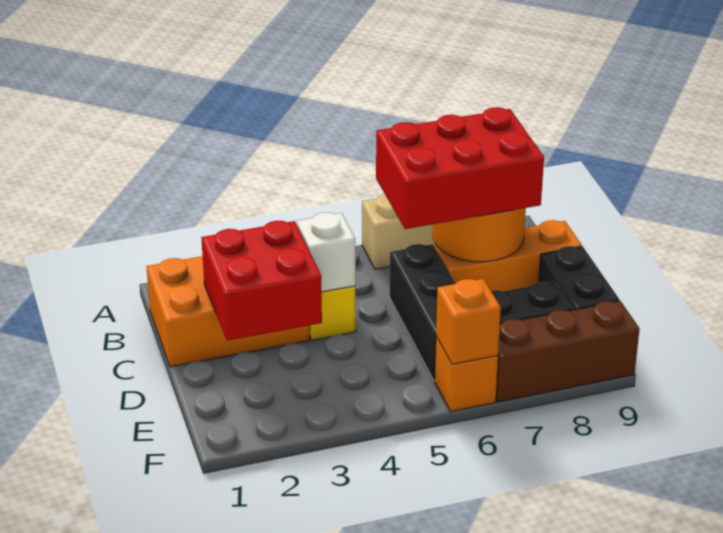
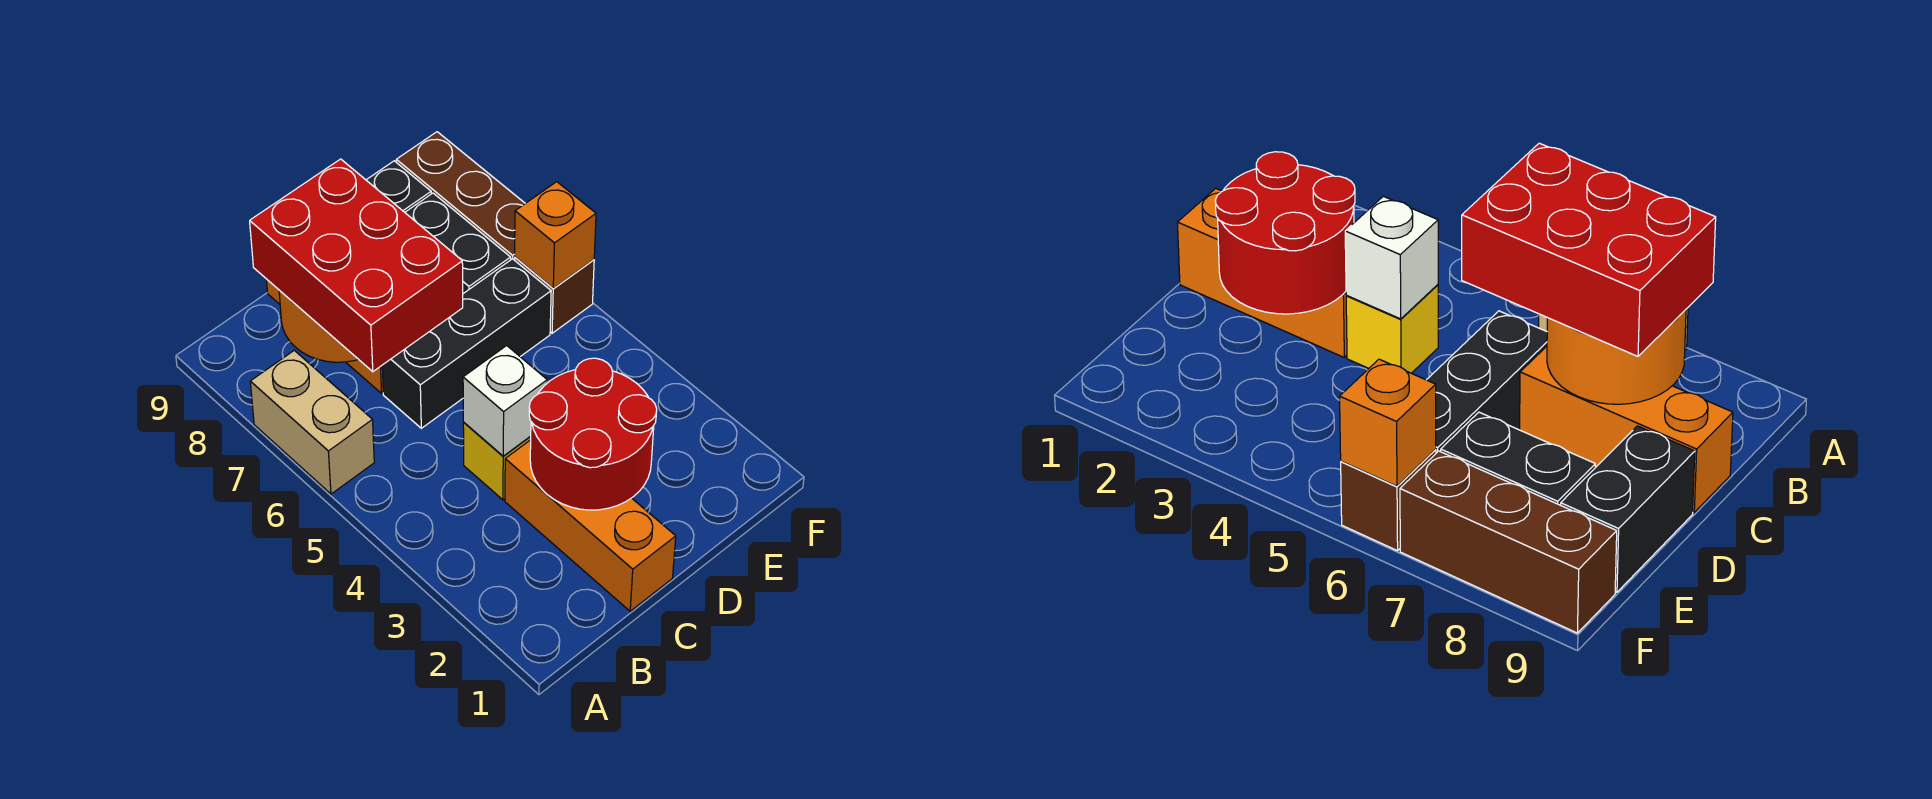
orange brick B1:C3 level 1 -> orange brick C1:C3 level 1
red brick C2:D3 level 2 -> red round brick C2:D3 level 2
orange brick F6 level 1 -> brown brick F6 level 1

